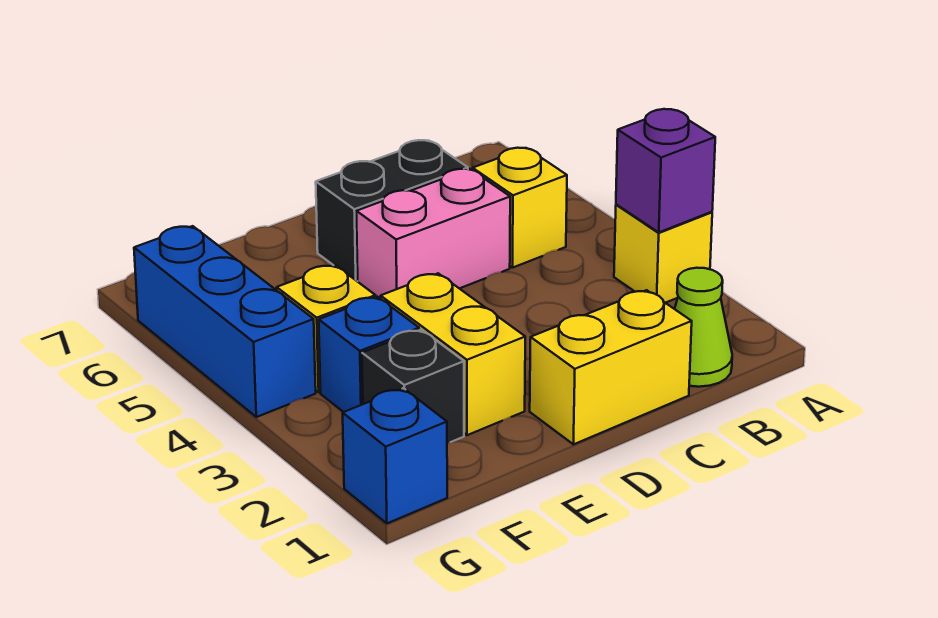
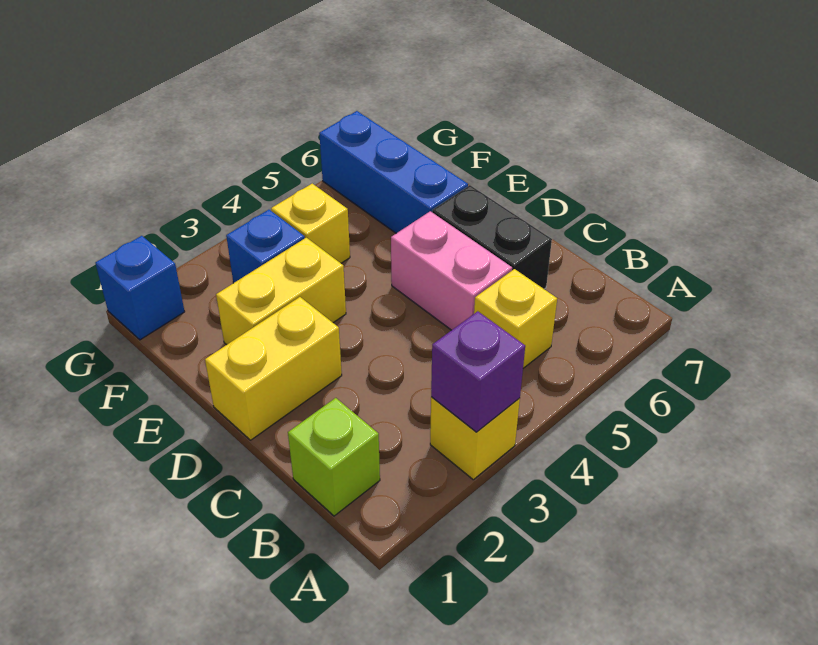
lime cone B1 level 1 -> lime brick B1 level 1
yellow brick C1:D1 level 1 -> yellow brick D1:D2 level 1
black brick F2 level 1 -> none
blue brick G4:G6 level 1 -> blue brick E6:G6 level 1

